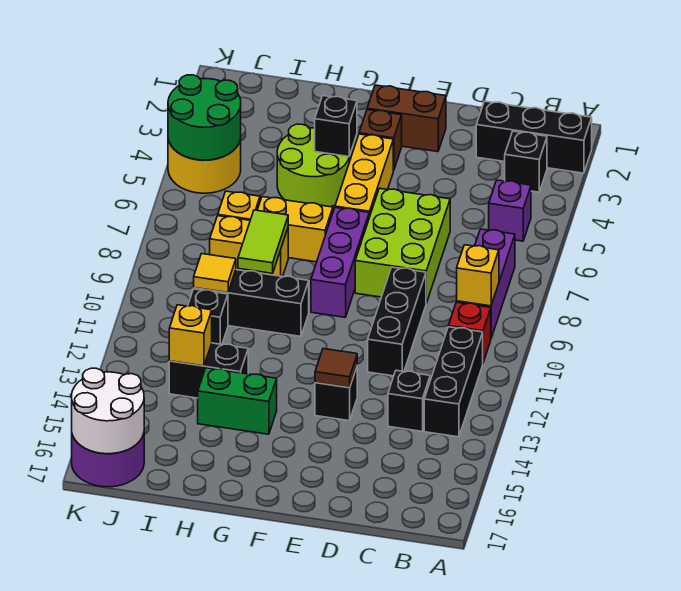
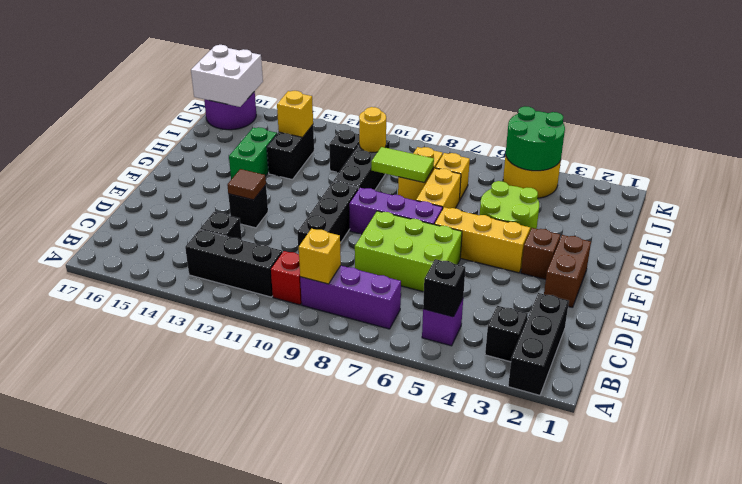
black brick D9:D11 level 1 -> black brick D10:F10 level 1
black brick G4 level 2 -> black brick B5 level 2
yellow tile I10 level 2 -> yellow round brick I10 level 2
white round brick J16:K17 level 2 -> white brick J16:K17 level 2

